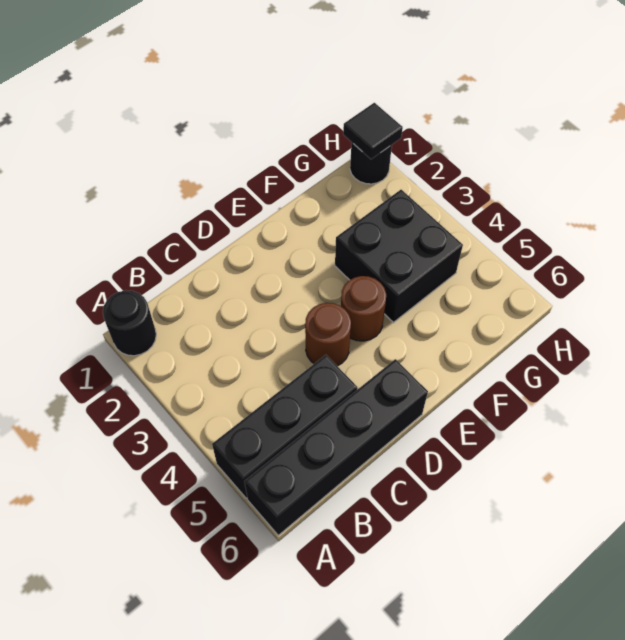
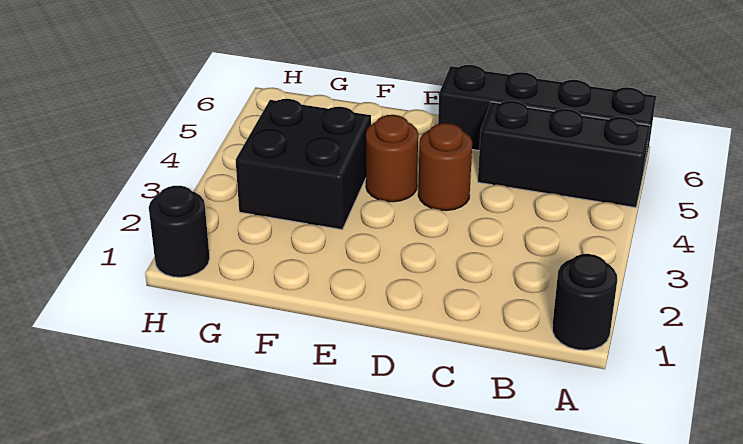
black tile H1 level 2 -> none

